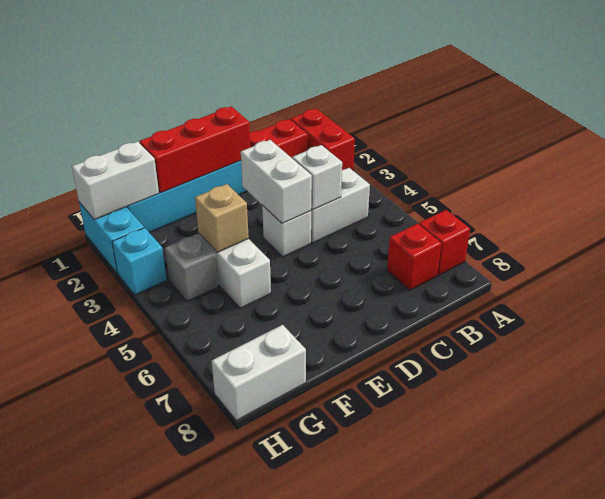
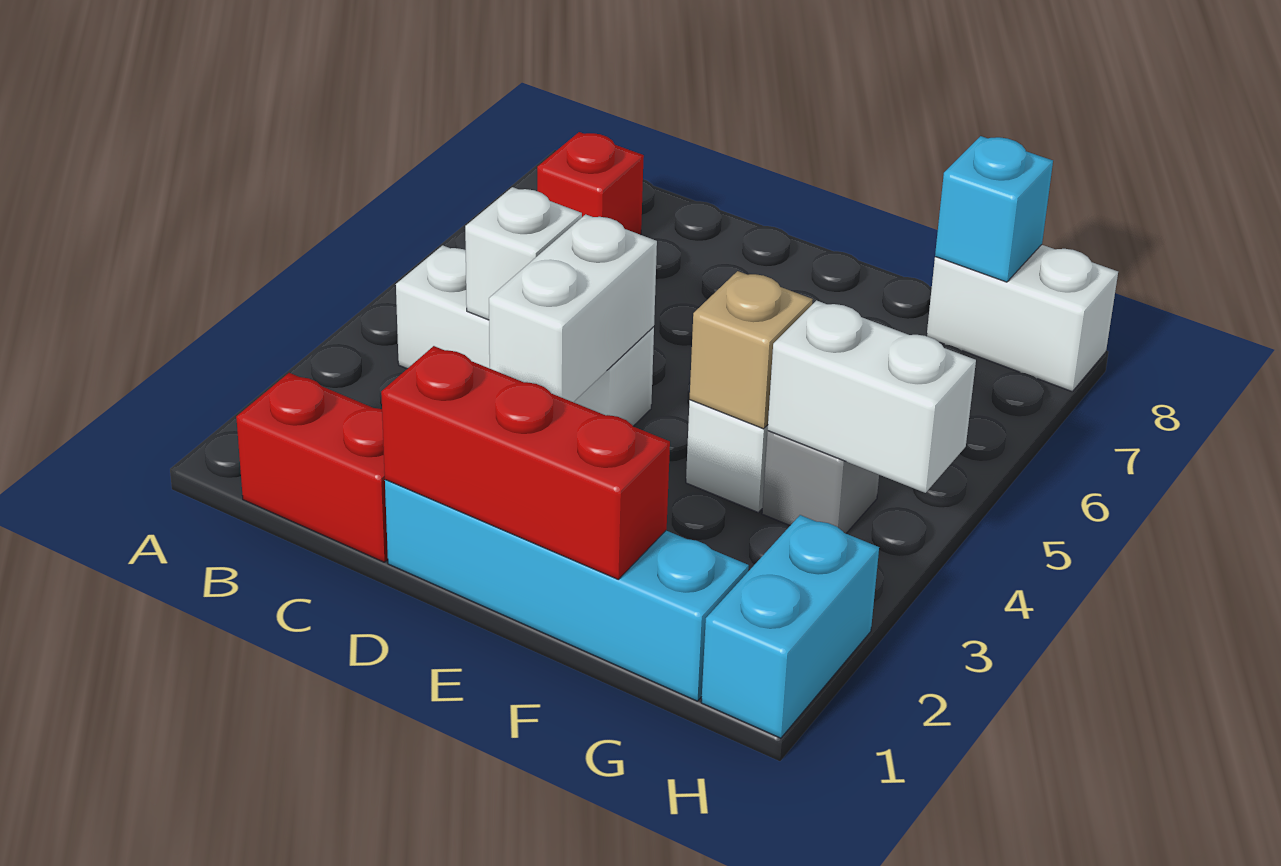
red brick A1:A2 level 1 -> none
red brick A7 level 1 -> none
white brick G1:H1 level 2 -> white brick G4:H4 level 2
cyan brick H3 level 1 -> cyan brick G8 level 2

